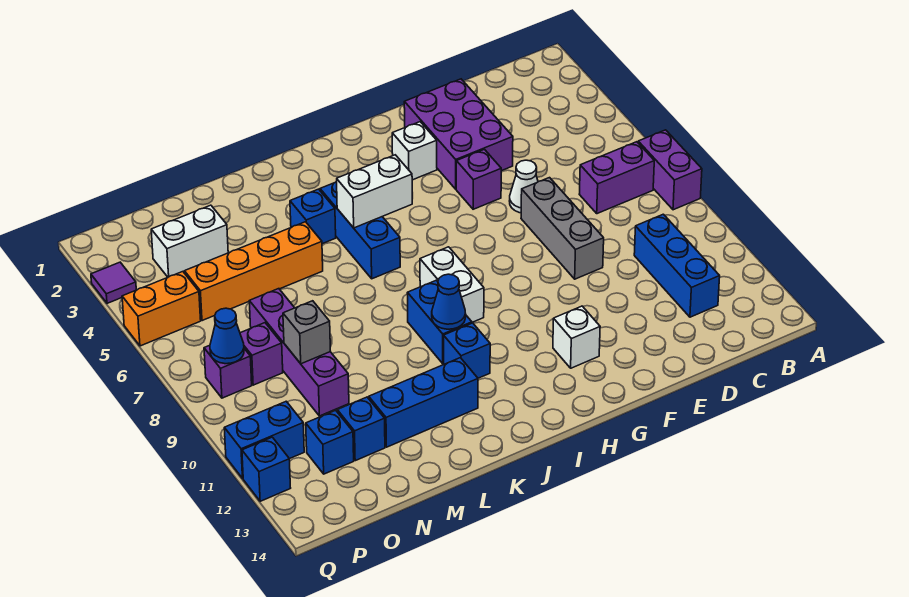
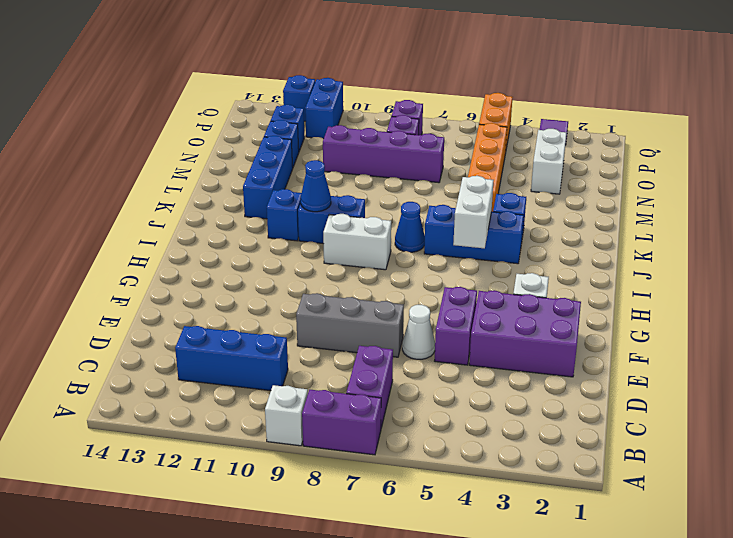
purple brick F5 level 1 -> purple brick E5:F5 level 1
white brick G12 level 1 -> white brick A9 level 1
grey brick N9 level 2 -> none
blue cone P8 level 2 -> blue cone J7 level 1

